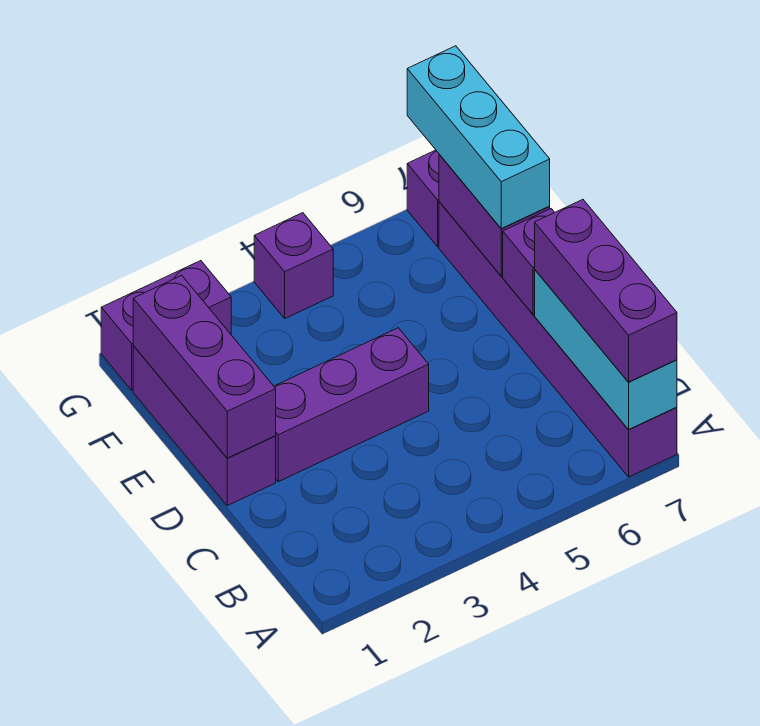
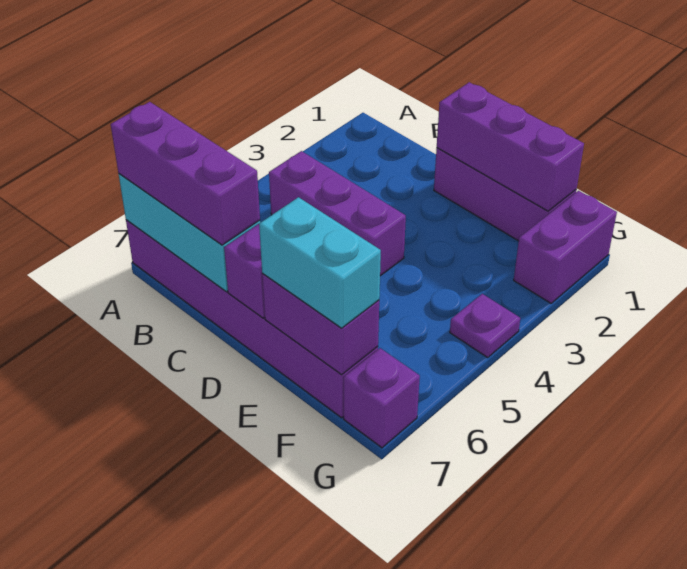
purple brick D2:D4 level 1 -> purple brick B4:D4 level 1
cyan brick E7:G7 level 3 -> cyan brick E7:F7 level 3
purple brick G4 level 1 -> purple plate G4 level 1

